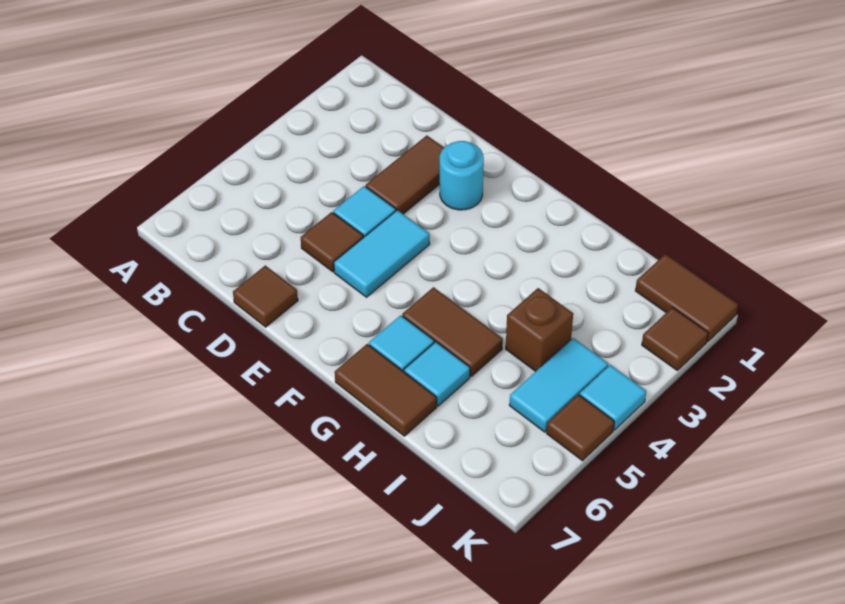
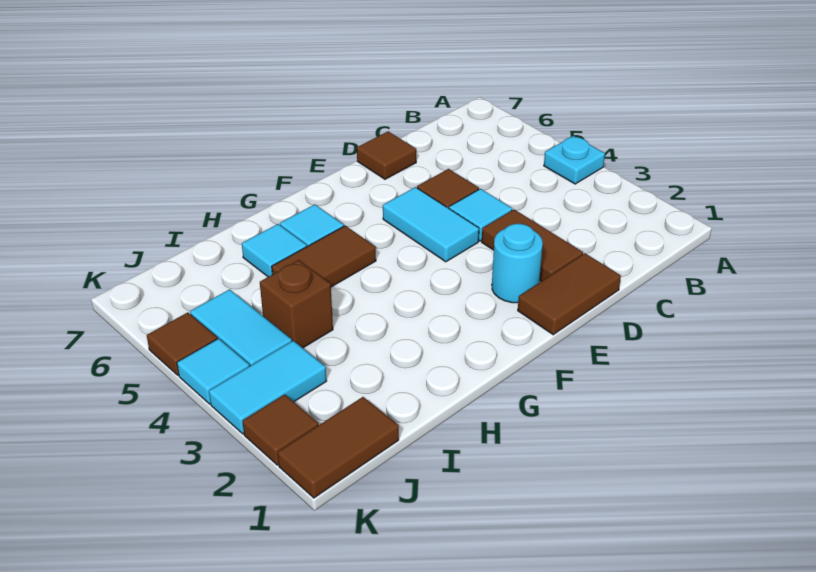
none -> cyan plate A4 level 1
brown tile G7:H7 level 1 -> brown tile D1:E1 level 1
none -> cyan tile J3:K3 level 1

